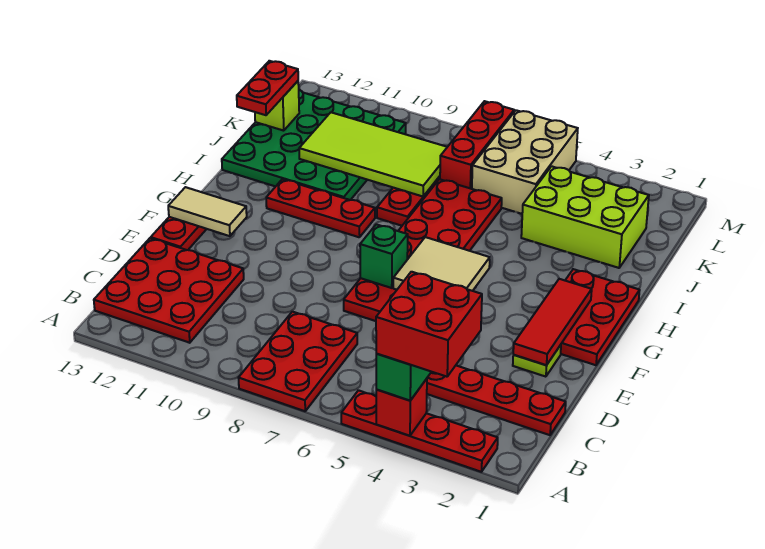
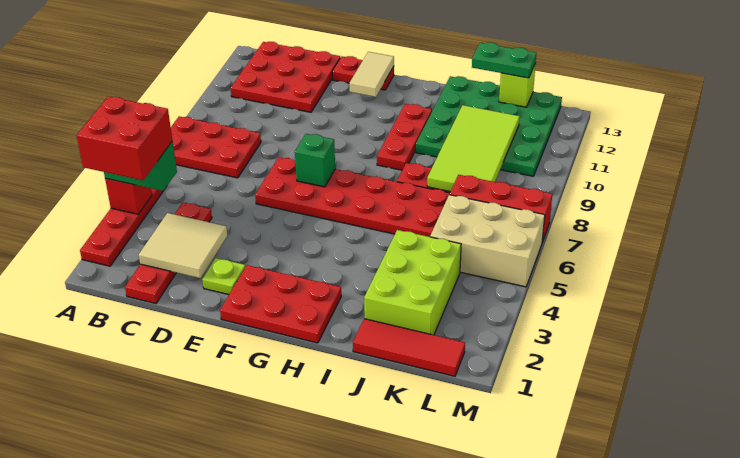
red tile E2:G2 level 2 -> red tile J1:L1 level 1
tan tile F5:G6 level 2 -> tan tile C2:D3 level 2
red plate J13:K13 level 3 -> green plate J13:K13 level 3

